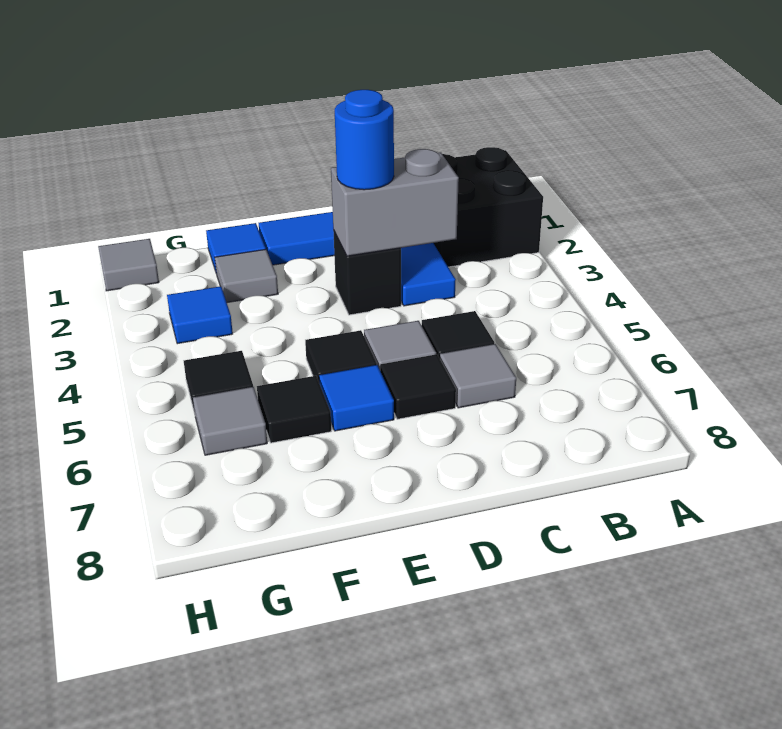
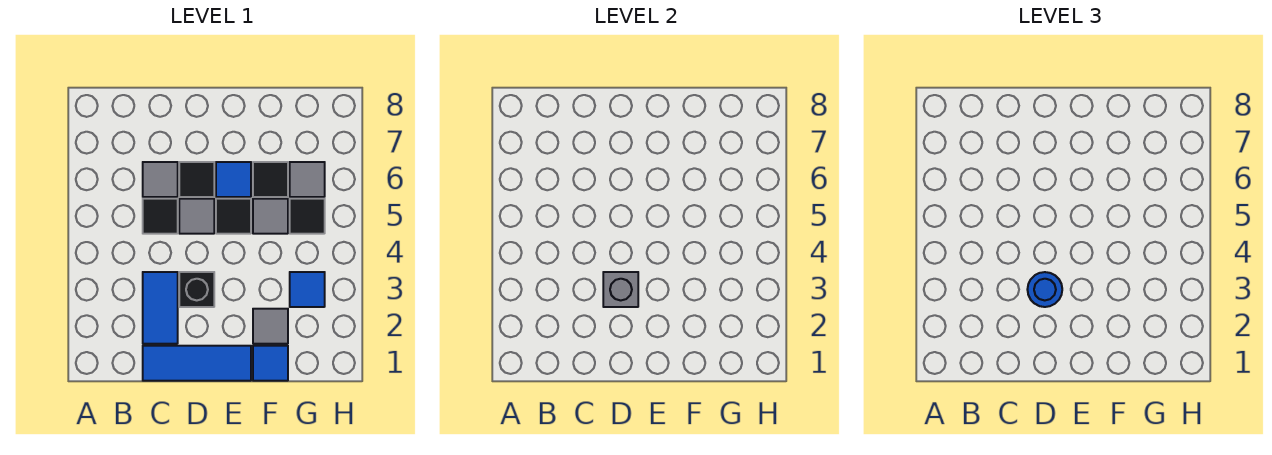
black brick A1:B2 level 1 -> none
grey brick C3:D3 level 2 -> grey brick D3 level 2
grey tile H1 level 1 -> grey tile F5 level 1

